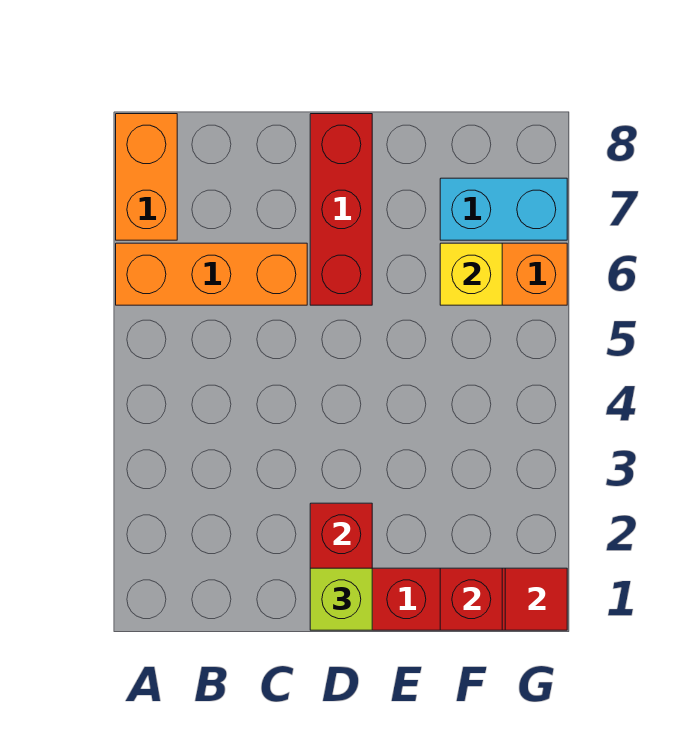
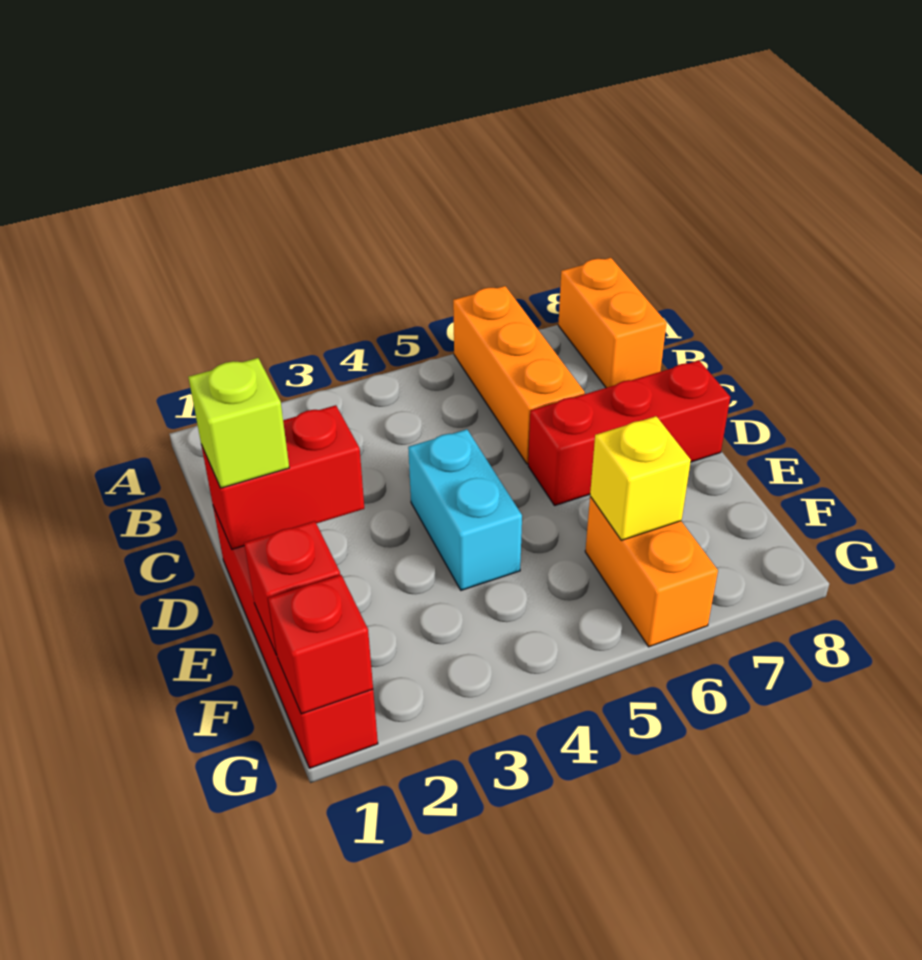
orange brick A7:A8 level 1 -> orange brick A8:B8 level 1
cyan brick F7:G7 level 1 -> cyan brick D4:E4 level 1
red tile G1 level 2 -> red brick G1 level 2

